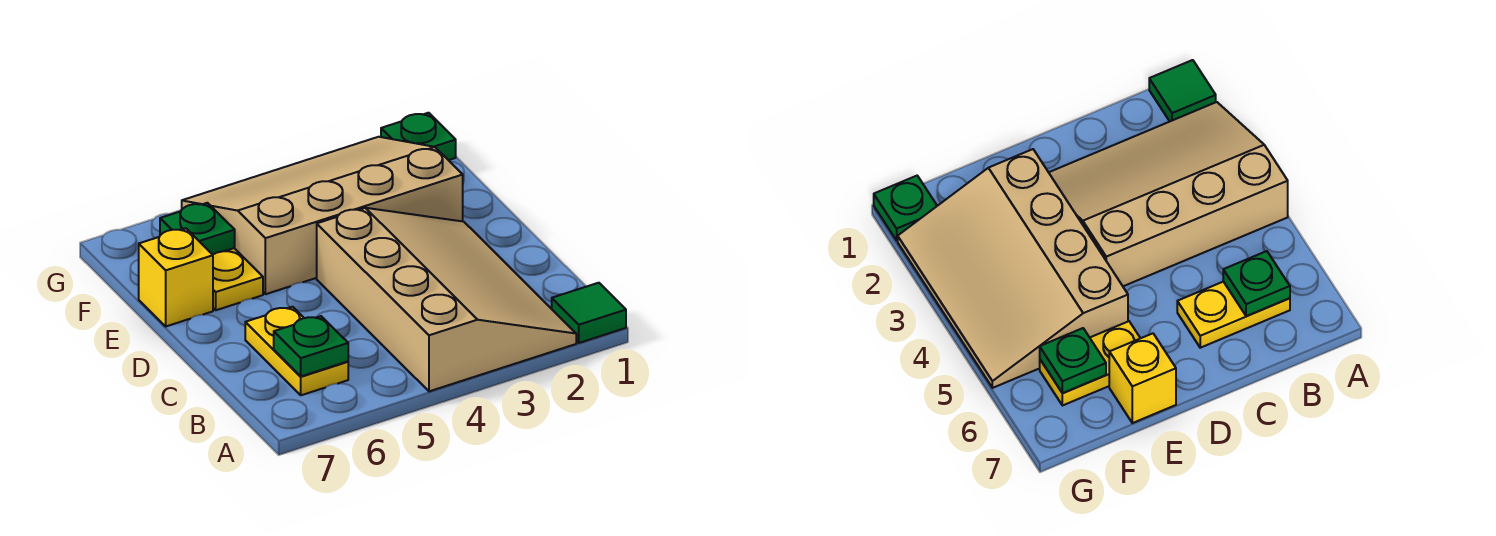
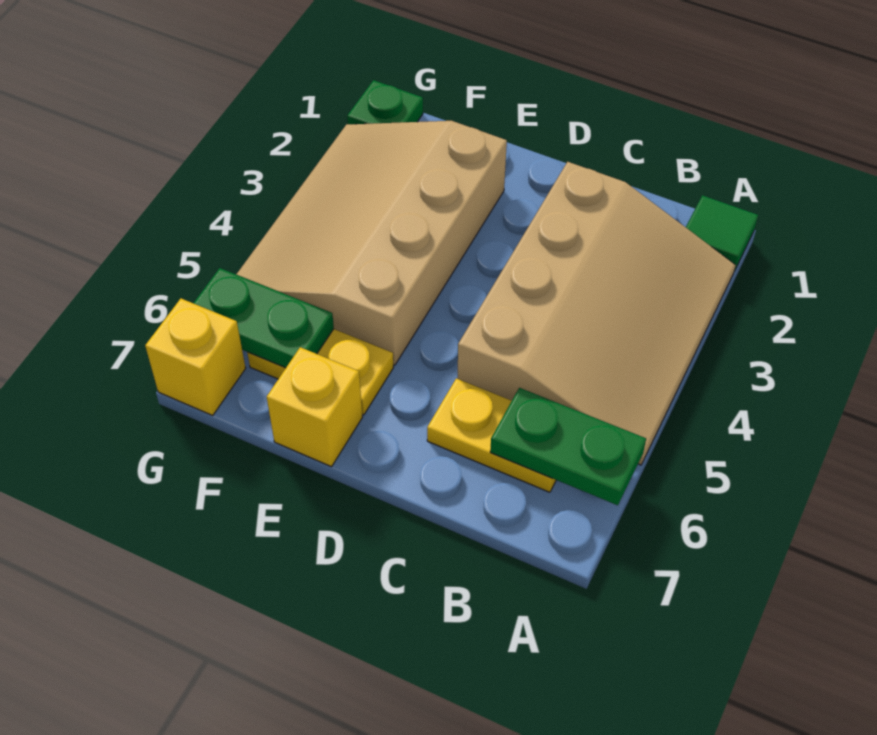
tan slope A2:D4 level 1 top 4 -> tan slope A2:C5 level 1 top C
green plate B6 level 2 -> green plate A6:B6 level 2
green plate F6 level 2 -> green plate F6:G6 level 2
none -> yellow brick G7 level 1

